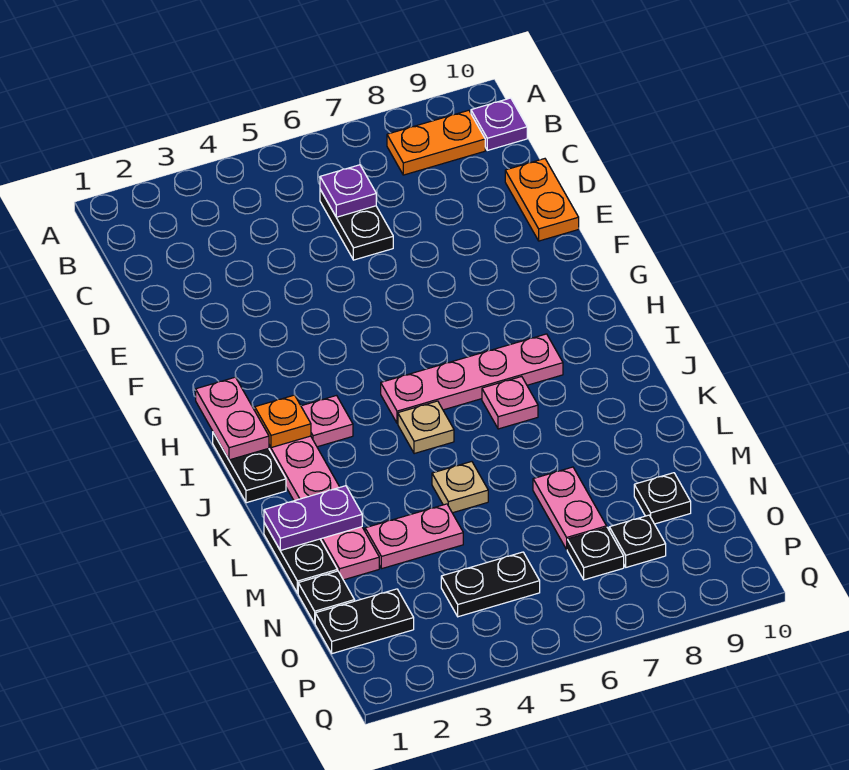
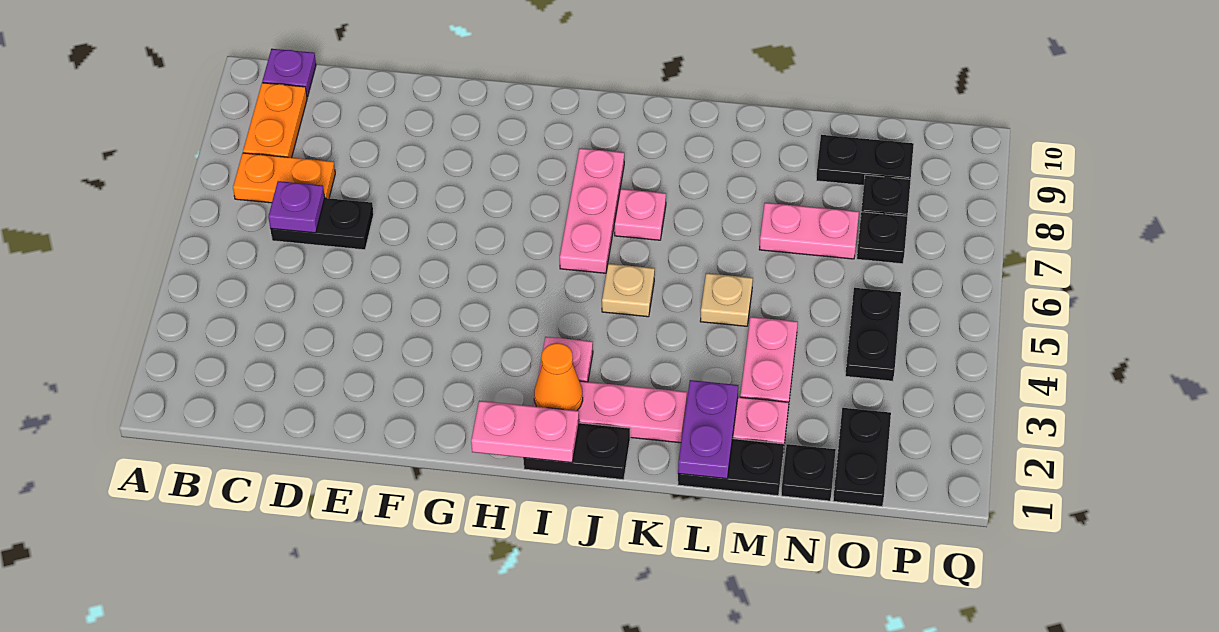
orange plate D10:E10 level 1 -> orange plate B7:C7 level 1
orange plate I2 level 2 -> orange cone I2 level 2
pink plate I5:I8 level 1 -> pink plate I6:I8 level 1
black plate N9 level 1 -> black plate N9:O9 level 1

